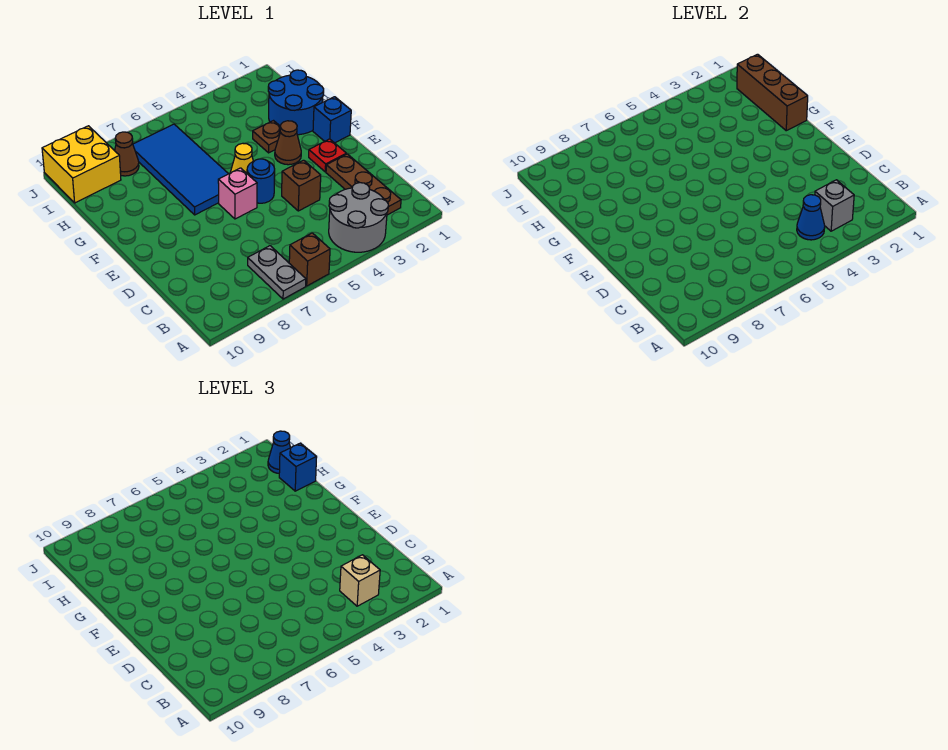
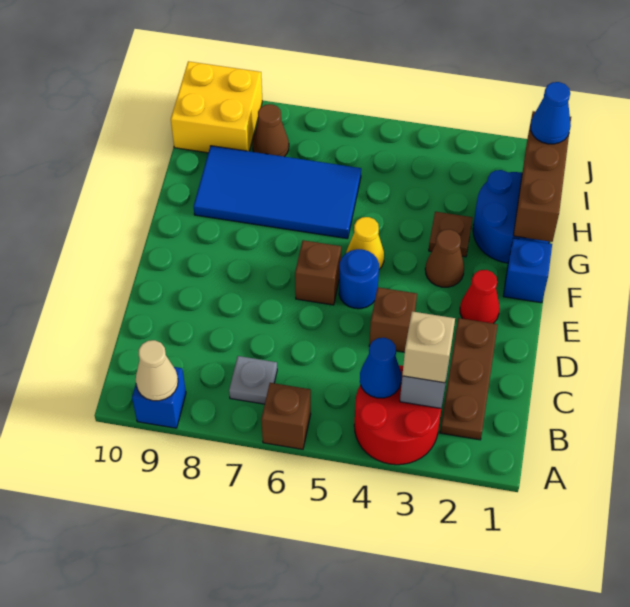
grey round brick A3:B4 level 1 -> red round brick A3:B4 level 1
grey plate A7:B7 level 1 -> grey plate B7 level 1
none -> tan cone A9 level 2
red plate E2 level 1 -> red cone E2 level 1
pink brick E6 level 1 -> brown brick E6 level 1
blue tile F6:I7 level 1 -> blue tile G6:H9 level 1
blue brick H1 level 3 -> blue brick A9 level 1

